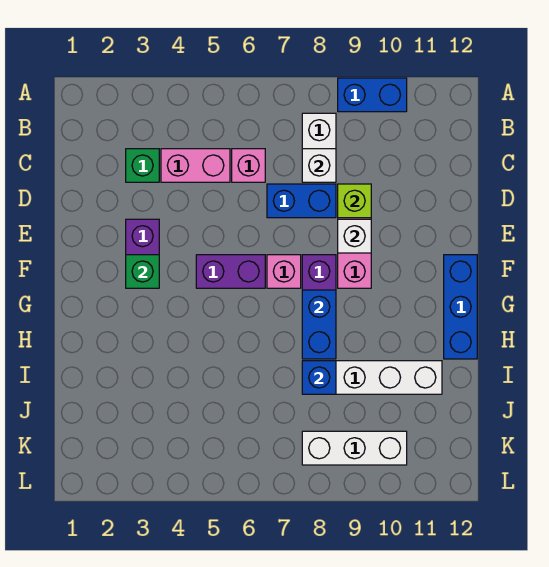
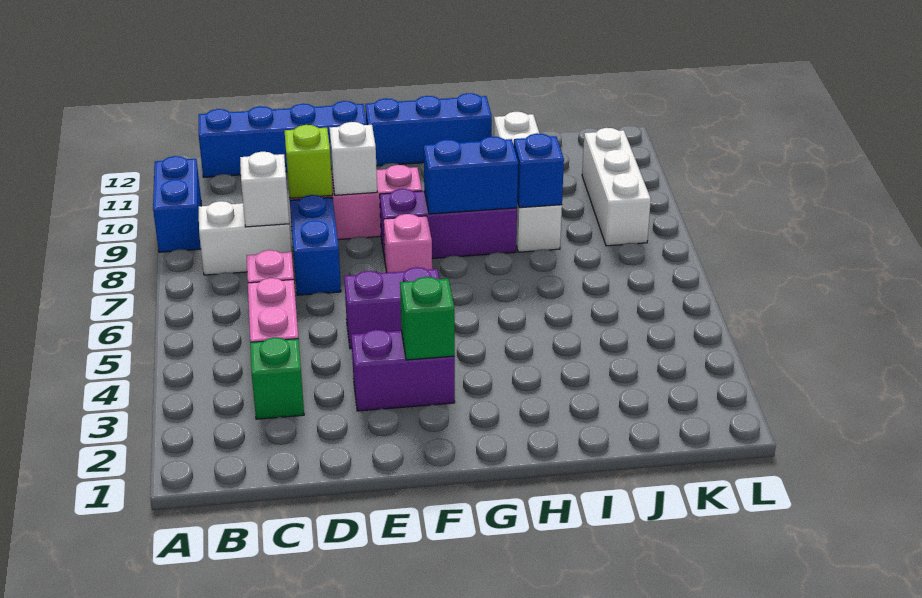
none -> blue brick B12:E12 level 1
purple brick F5:F6 level 1 -> purple brick E5:F5 level 1

